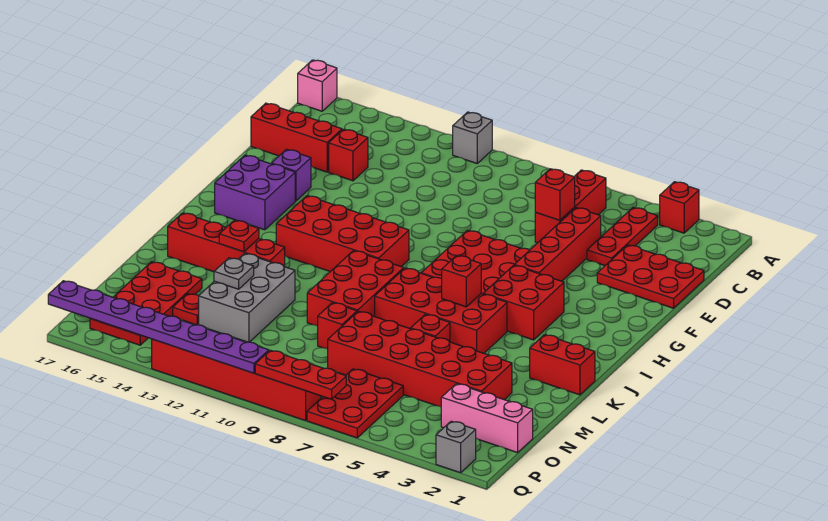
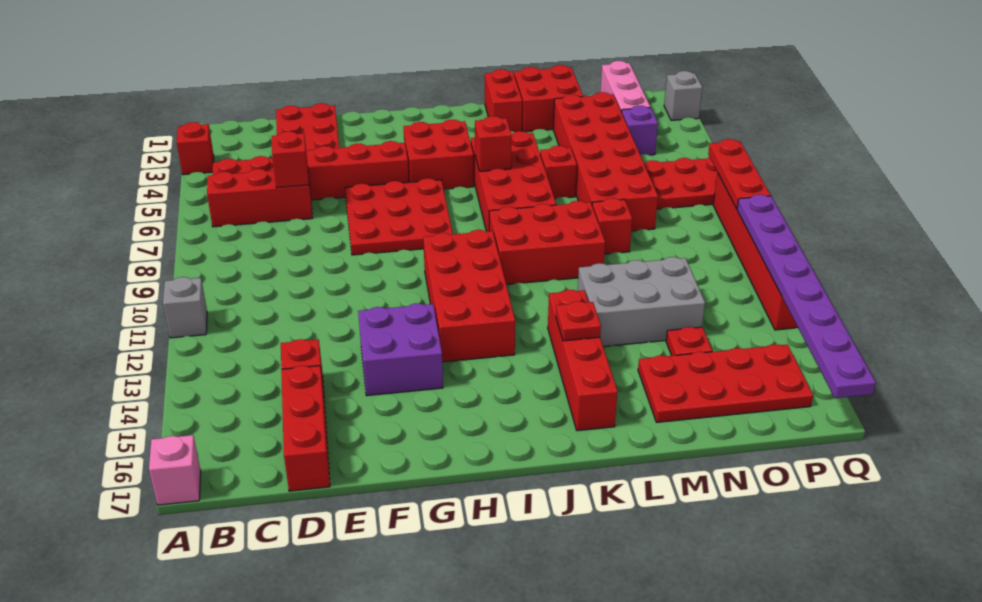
purple brick F15 level 1 -> purple brick O4 level 1
purple brick G15:H16 level 1 -> purple brick F13:G14 level 1
none -> red brick L1:M2 level 1
grey plate M13 level 2 -> none

